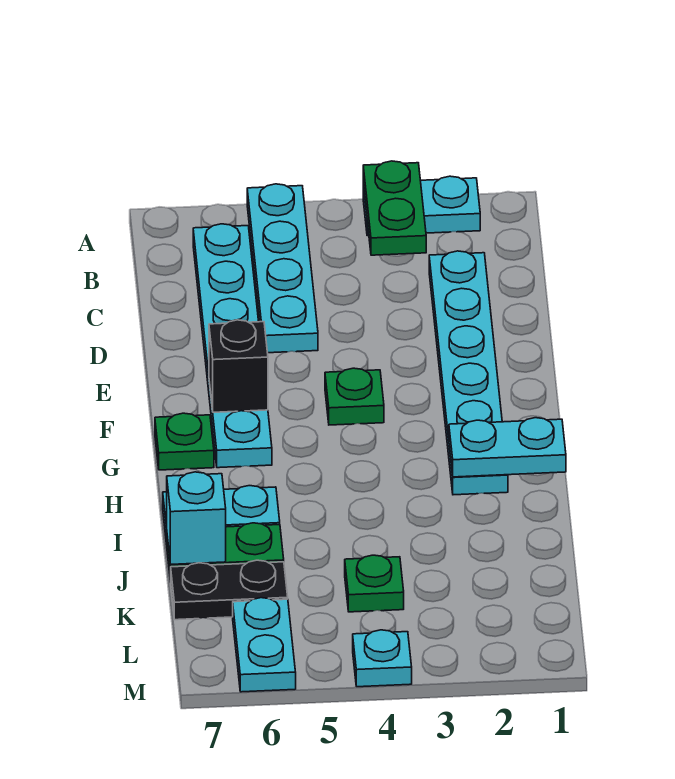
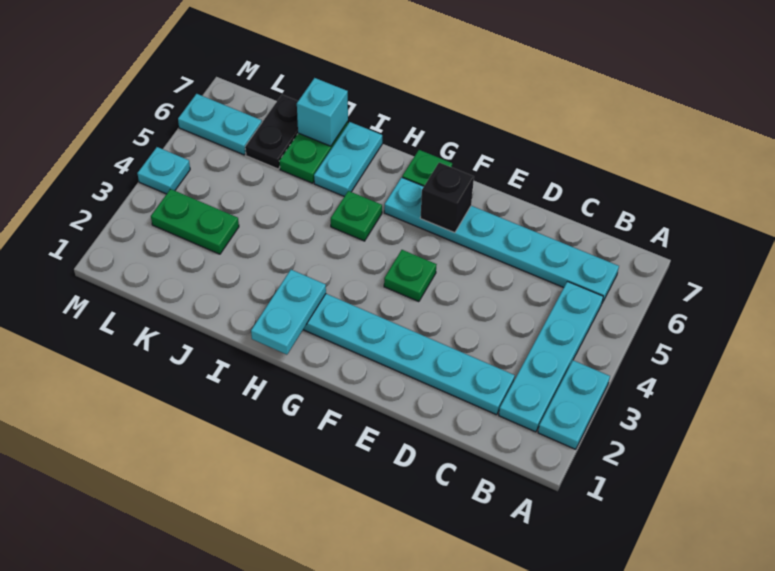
green plate A3:B3 level 2 -> green plate K3:L3 level 1
cyan plate A5:D5 level 1 -> cyan plate B2:B5 level 1
green plate K4 level 1 -> green plate H5 level 1

